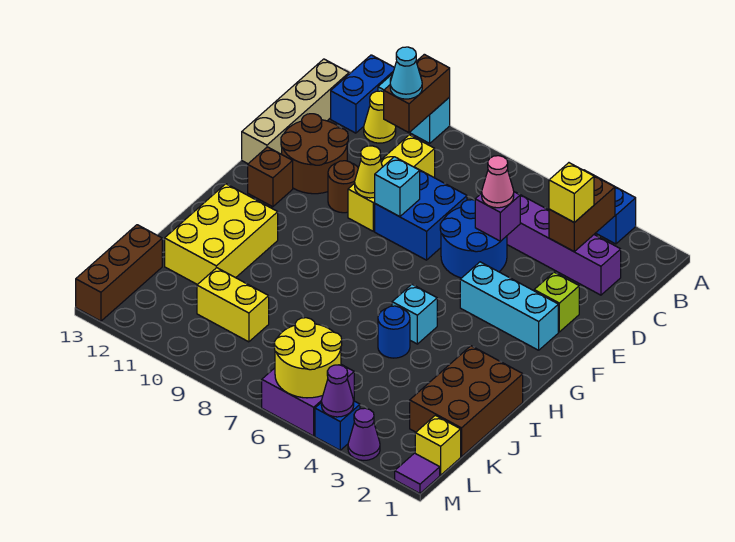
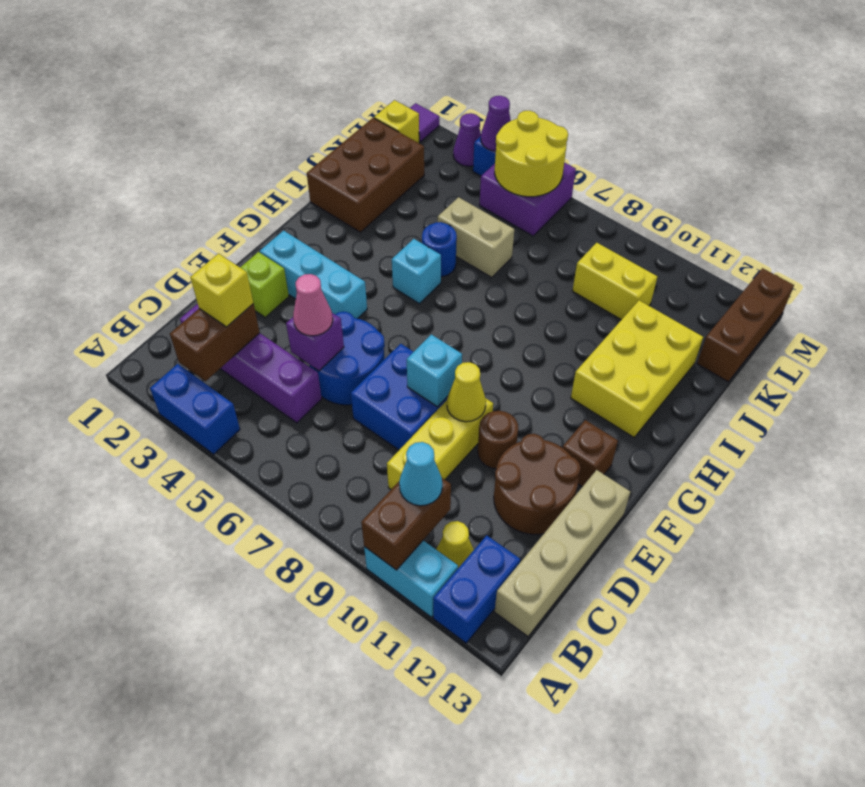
none -> tan brick J5:J6 level 1

